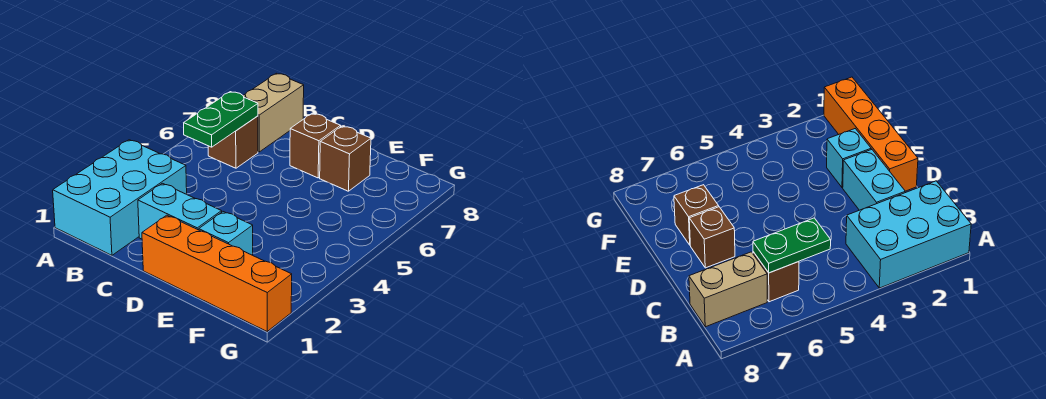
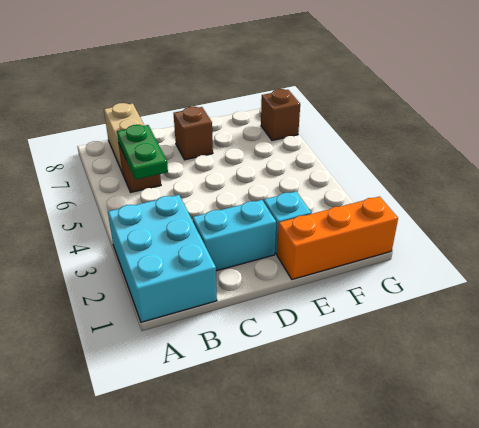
orange brick D1:G1 level 1 -> orange brick E1:G1 level 1
brown brick E7 level 1 -> brown brick G7 level 1

